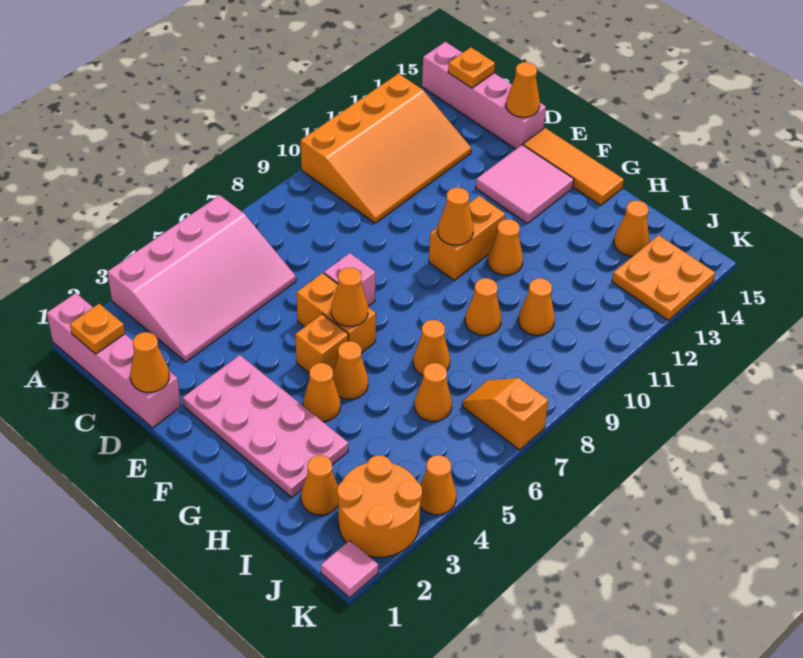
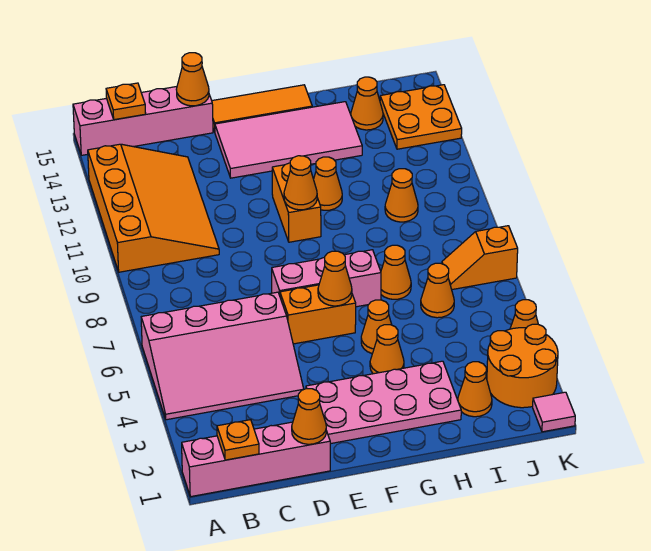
pink slope A3:C6 level 1 top A -> pink slope A4:D6 level 1 top 6
pink brick E7 level 1 -> pink brick E7:G7 level 1
pink tile E13:F14 level 1 -> pink tile E13:H14 level 1
orange brick F5 level 1 -> none
orange cone H9 level 1 -> none

